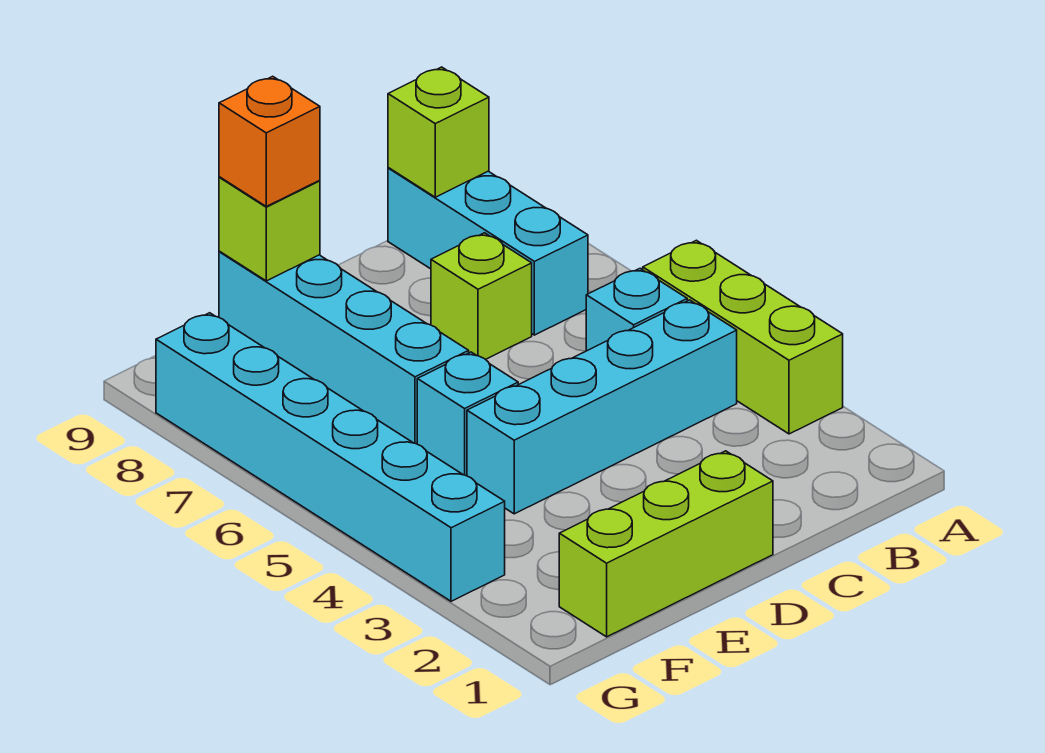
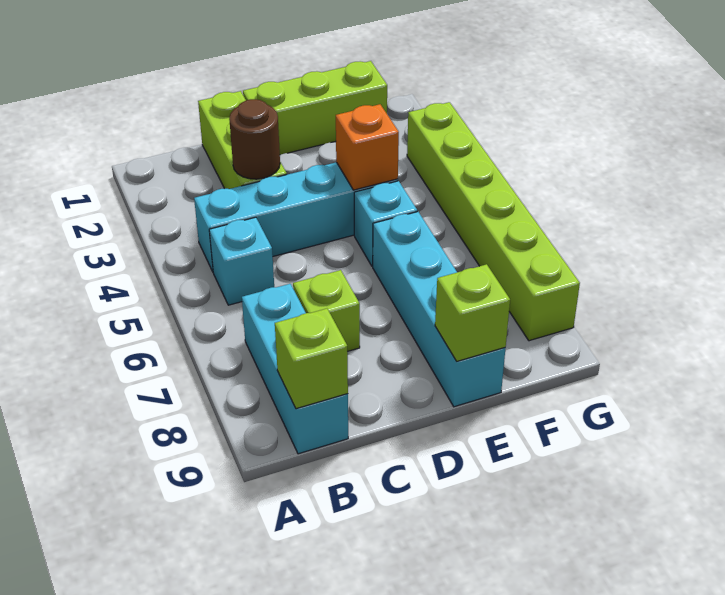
lime brick A3:A5 level 1 -> lime brick C1:C3 level 1
none -> brown round brick C3 level 2
orange brick E9 level 3 -> orange brick E4 level 2
cyan brick G3:G8 level 1 -> lime brick G3:G8 level 1

